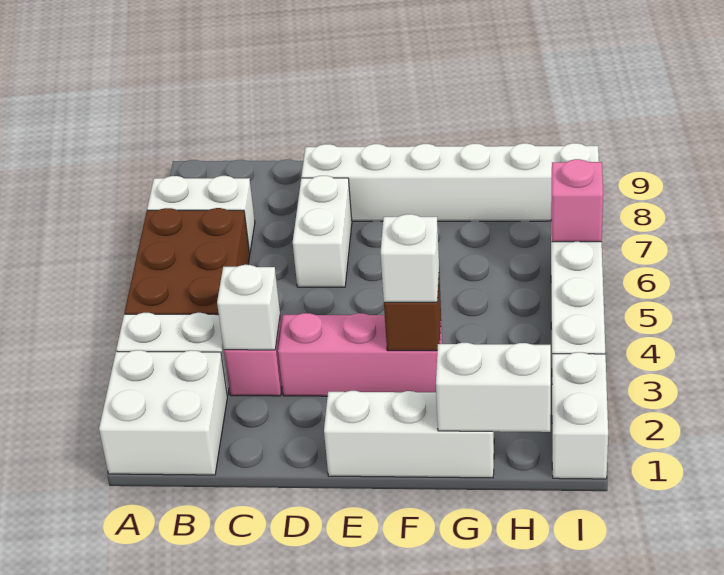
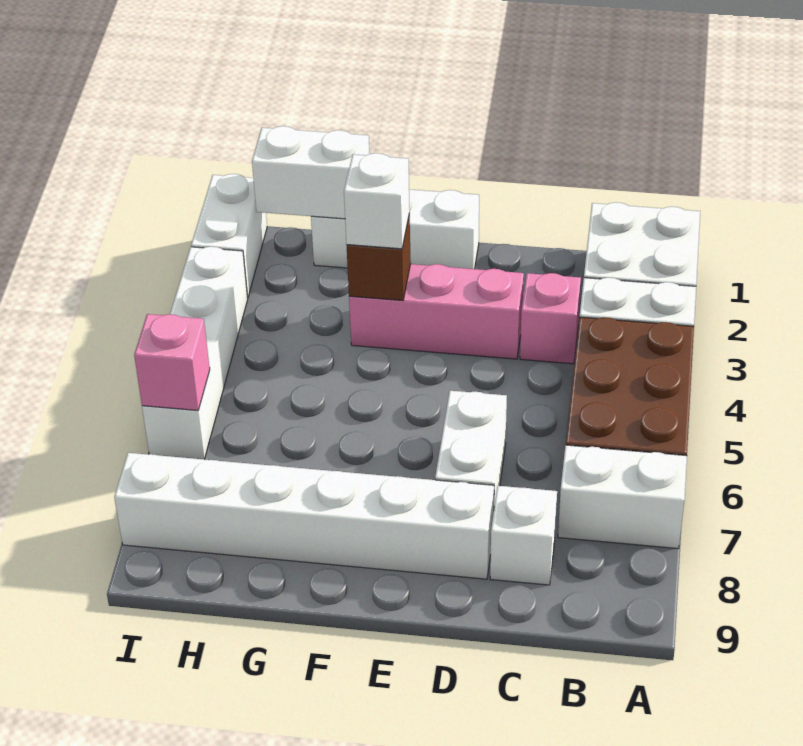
white brick C3 level 2 -> white brick C8 level 1

